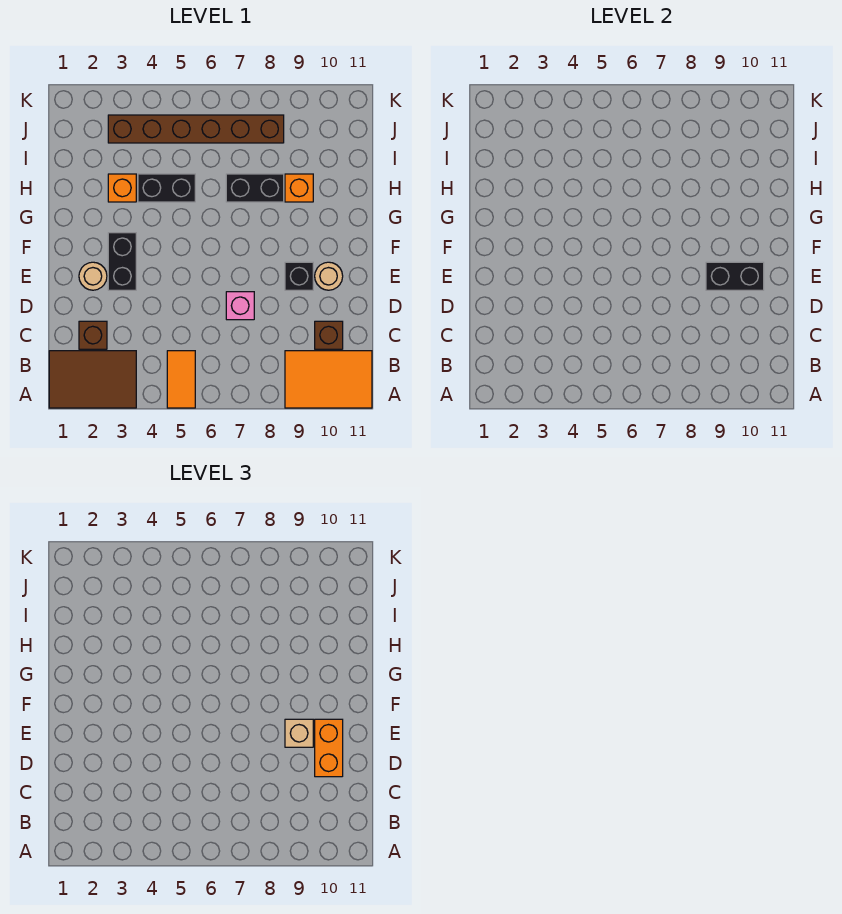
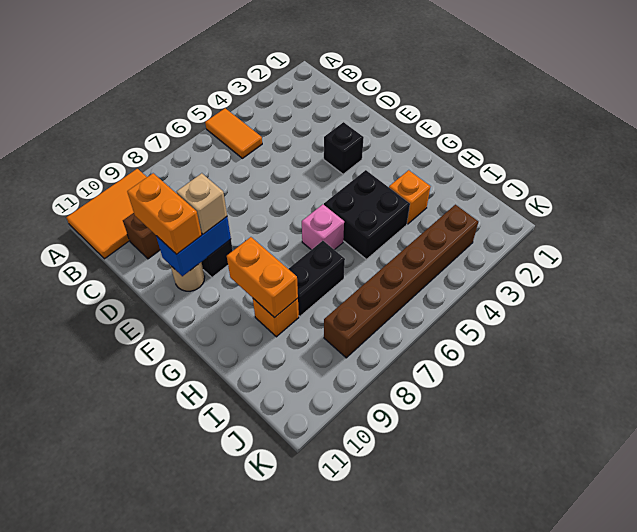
brown tile A1:B3 level 1 -> none
brown brick C2 level 1 -> none
pink brick D7 level 1 -> pink brick G6 level 1
tan round brick E2 level 1 -> none
black brick E3:F3 level 1 -> black brick E3 level 1
black brick E9:E10 level 2 -> blue brick E9:E10 level 2
none -> orange brick G9:H9 level 2
black brick H4:H5 level 1 -> black brick G4:H5 level 1

